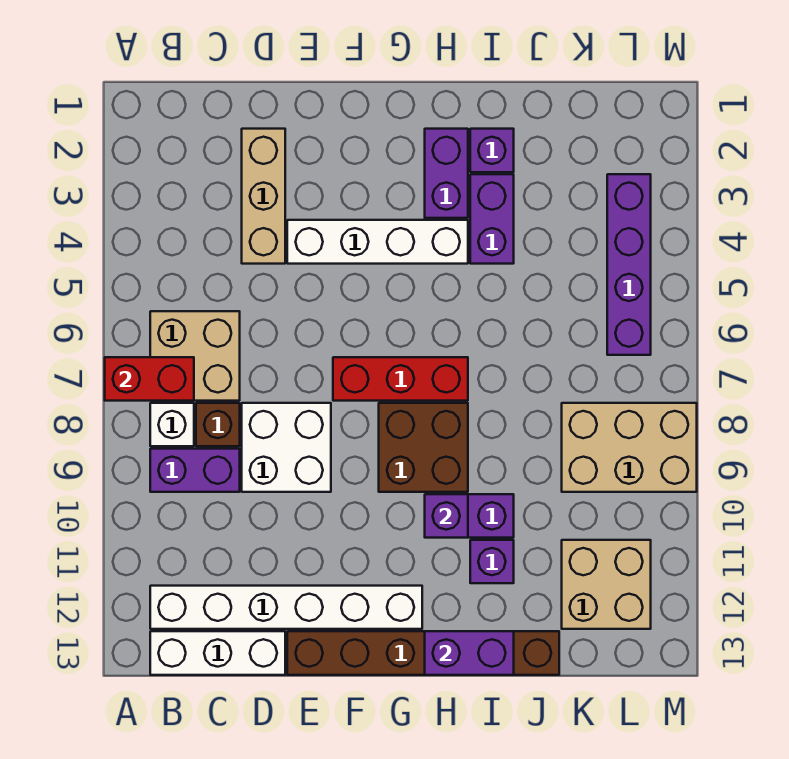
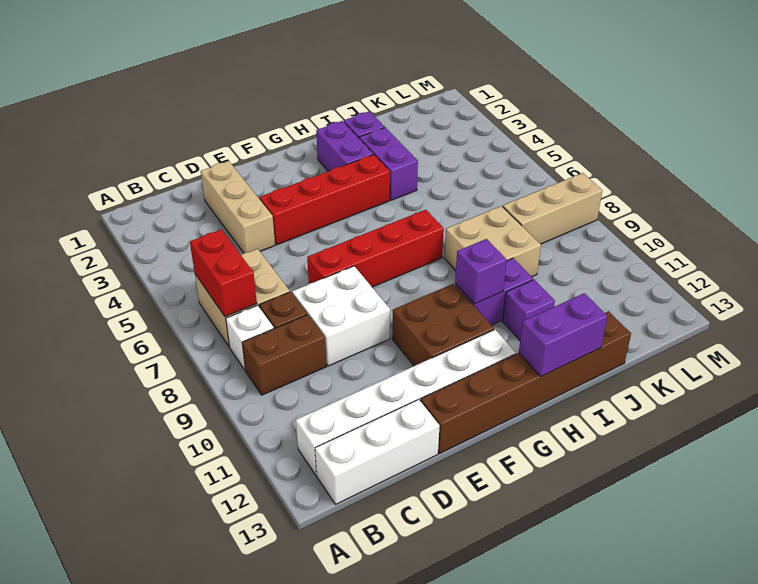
red brick A7:B7 level 2 -> red brick B6:B7 level 2
purple brick B9:C9 level 1 -> brown brick B9:C9 level 1
white brick E4:H4 level 1 -> red brick E4:H4 level 1
red brick F7:H7 level 1 -> red brick E7:H7 level 1
brown brick G8:H9 level 1 -> brown brick F10:G11 level 1
tan brick K8:M9 level 1 -> tan brick K8:M8 level 1
tan brick K11:L12 level 1 -> tan brick I8:J9 level 1
purple brick L3:L6 level 1 -> none

